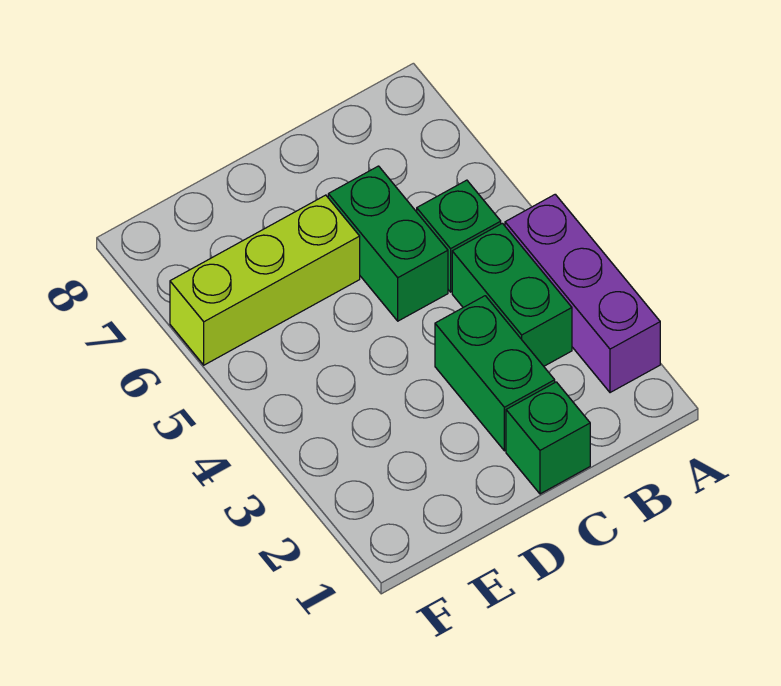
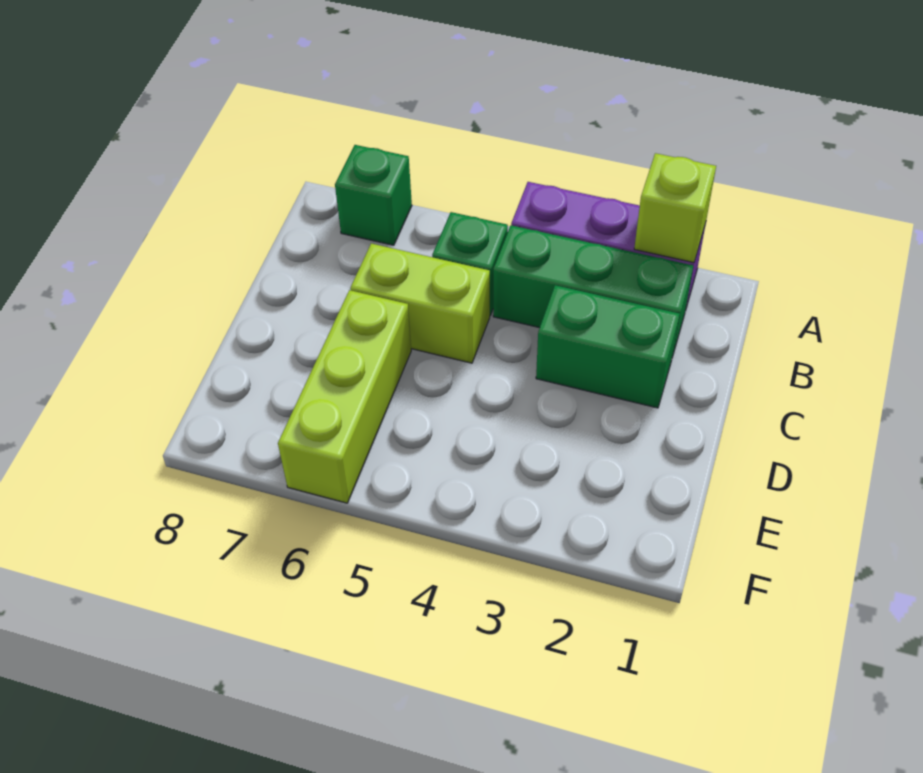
none -> lime brick A2 level 2
green brick B3:B4 level 1 -> green brick B2:B4 level 1
green brick C1 level 1 -> green brick A7 level 1
green brick C5:C6 level 1 -> lime brick C5:C6 level 1

